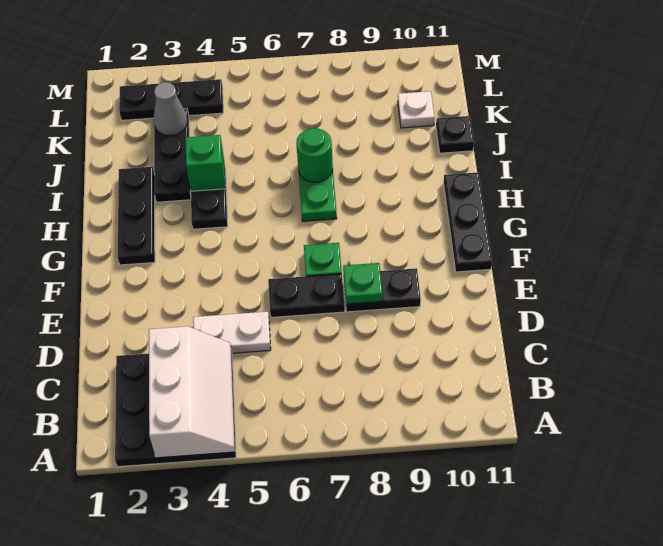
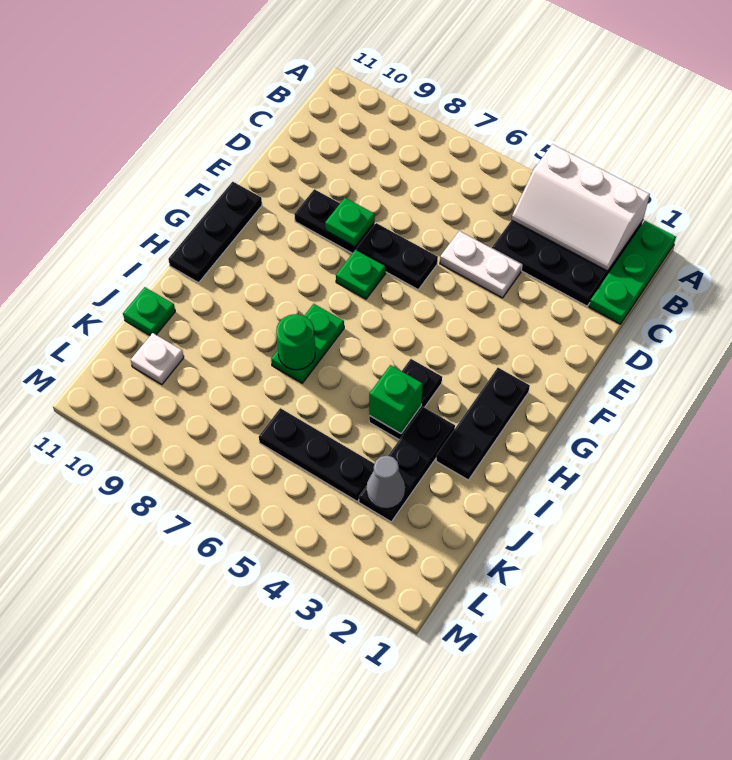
none -> green plate A1:C1 level 1
white slope A3:C4 level 2 top 3 -> white slope A2:B4 level 2 top A
black plate J11 level 1 -> green plate J11 level 1
black plate L2:L4 level 1 -> black plate K4:K6 level 1

